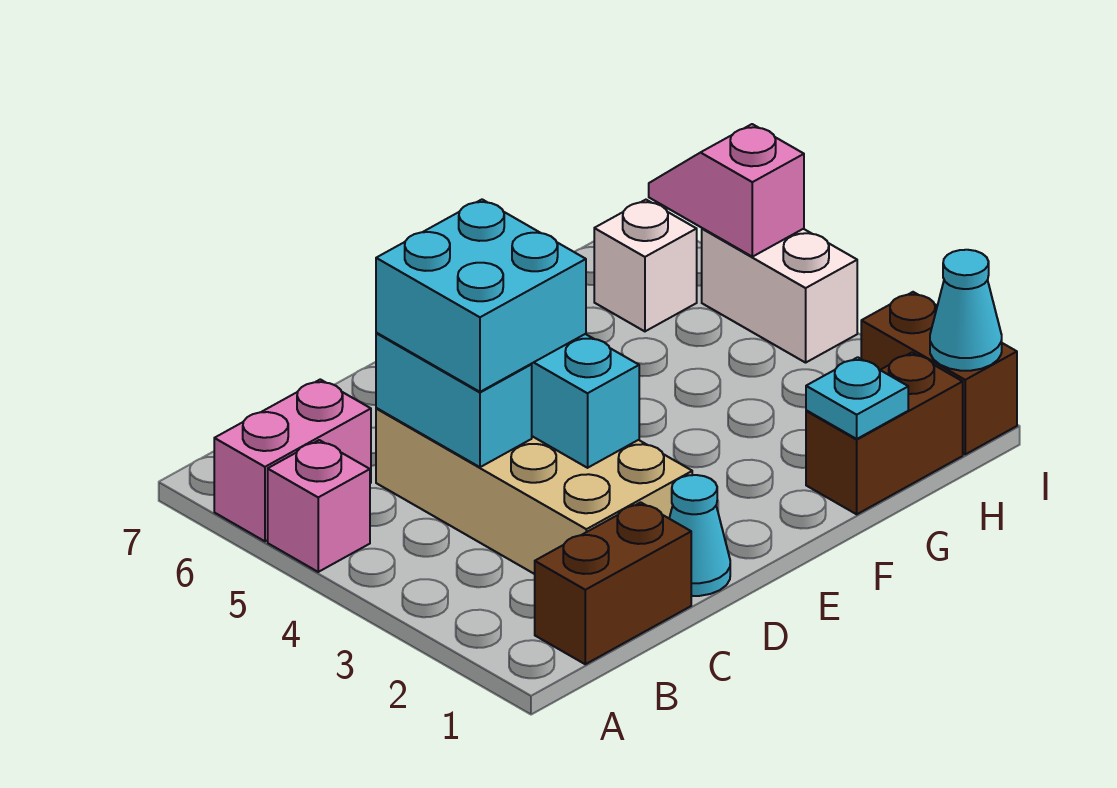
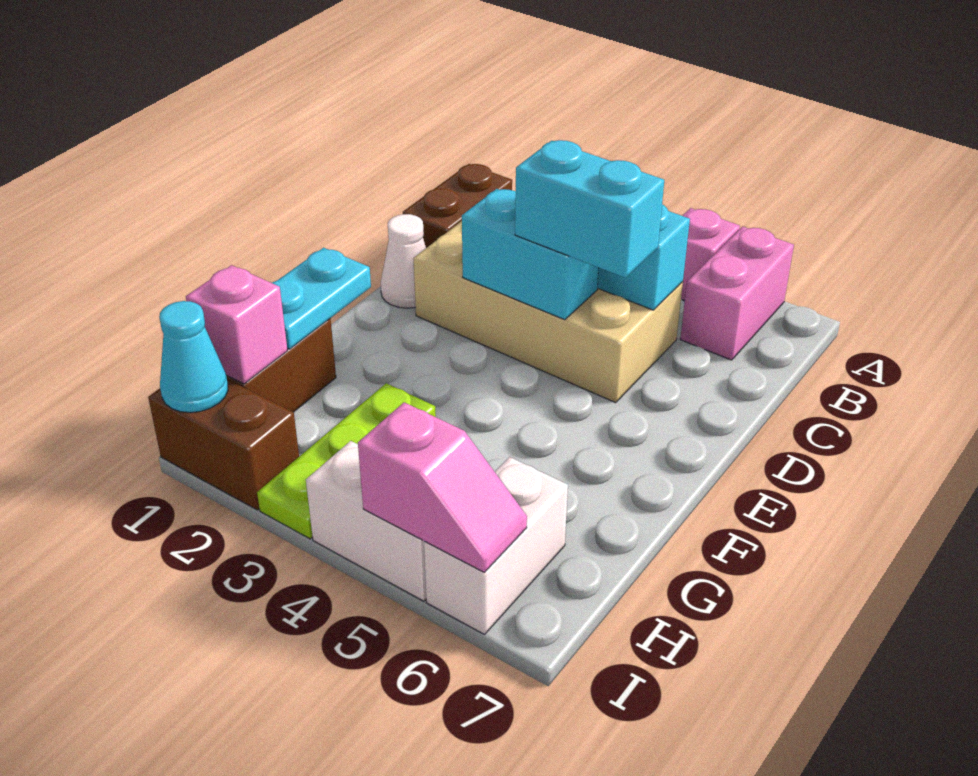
cyan brick C4:D5 level 3 -> cyan brick D4:D5 level 3
cyan cone D1 level 1 -> white cone D1 level 1
cyan plate G1 level 2 -> cyan plate F1:G1 level 2
none -> lime plate G3:I3 level 1
none -> pink brick H1 level 2
white brick H6 level 1 -> white brick H6:I6 level 1

